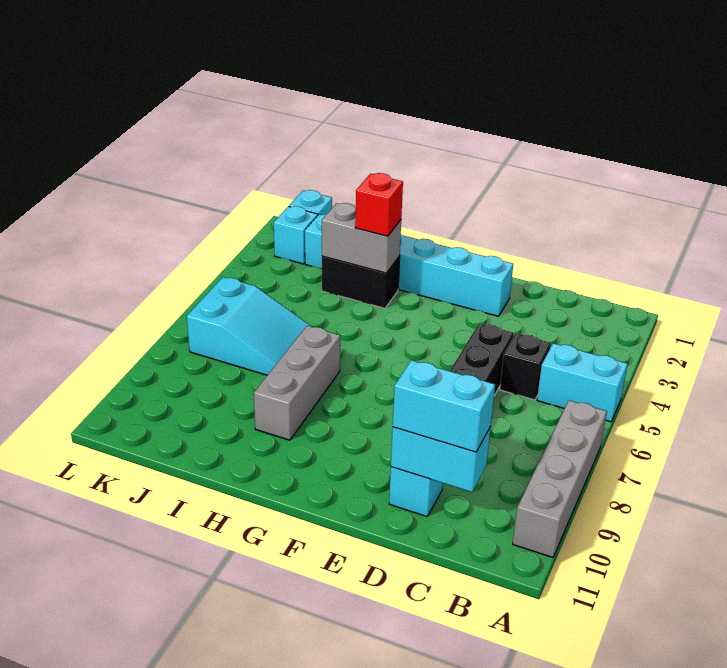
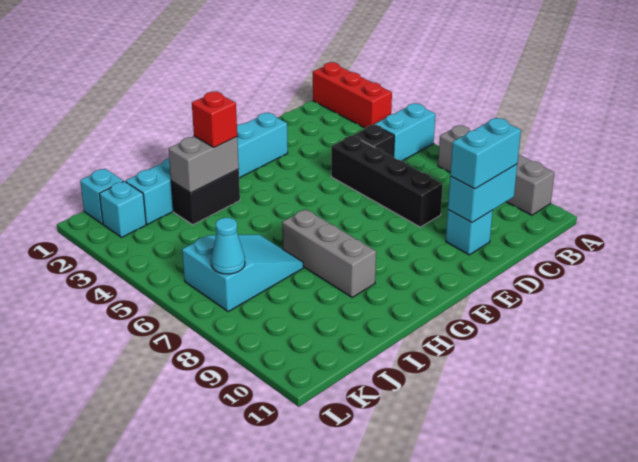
none -> red brick A1:A3 level 1
none -> cyan cone K7 level 2

